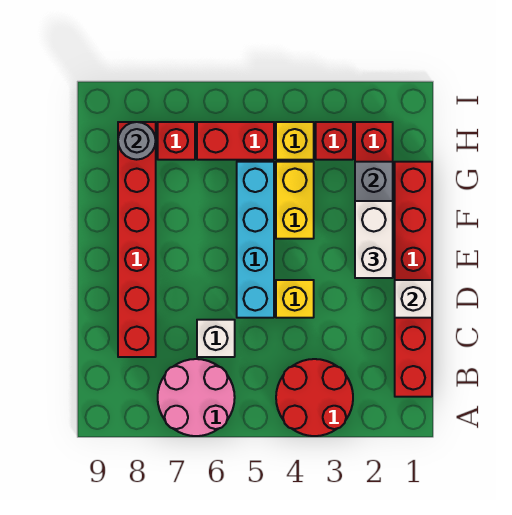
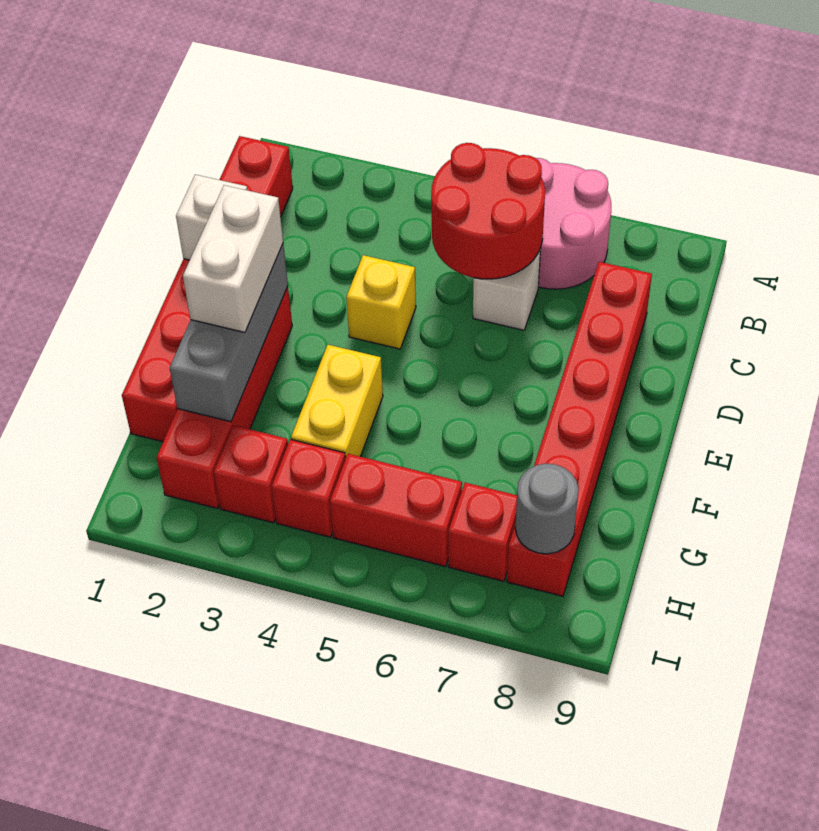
red round brick A3:B4 level 1 -> red round brick B5:C6 level 2
cyan brick D5:G5 level 1 -> none
yellow brick H4 level 1 -> red brick H4 level 1

